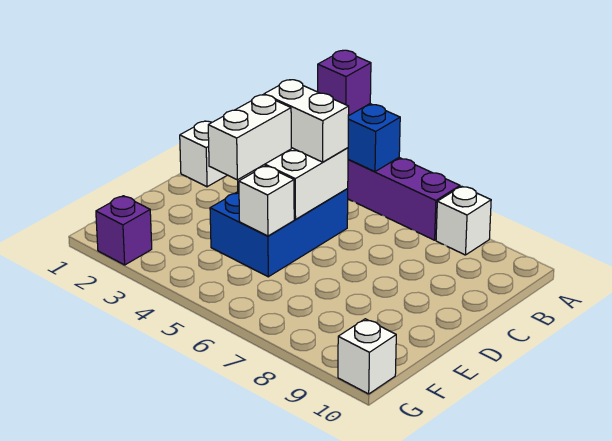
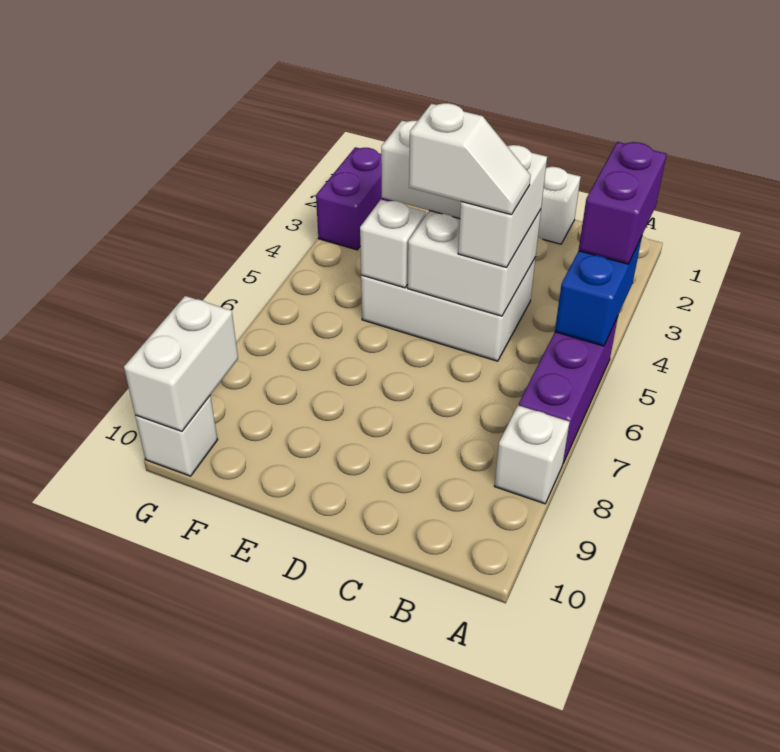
purple brick A4 level 3 -> purple brick A3:A4 level 3
blue brick C4:E5 level 1 -> white brick C4:E5 level 1
none -> white slope C5:D5 level 4 top D
purple brick G2 level 1 -> purple brick G2:G3 level 1
none -> white brick G9:G10 level 2

